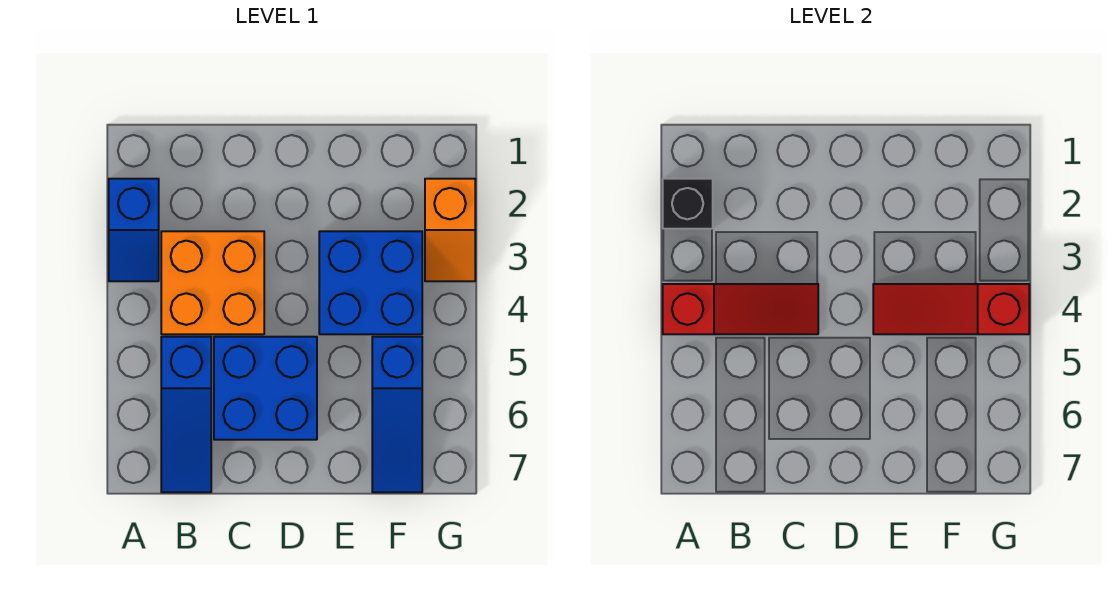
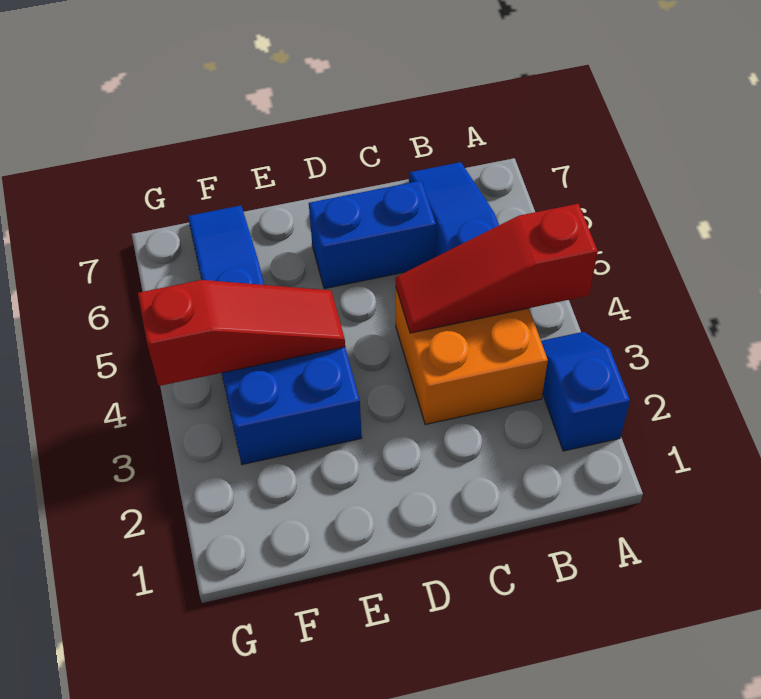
black brick A2 level 2 -> none
blue brick C5:D6 level 1 -> blue brick C6:D6 level 1
orange slope G2:G3 level 1 top 2 -> none

